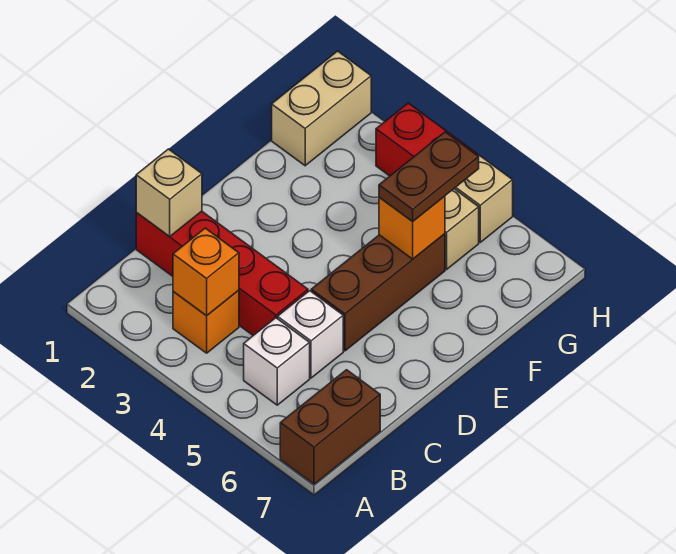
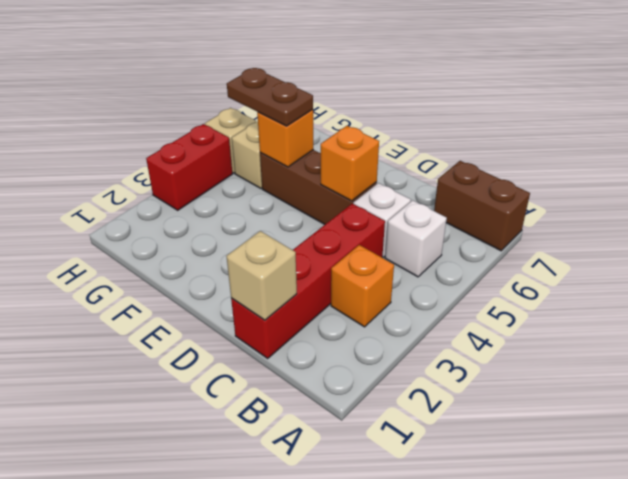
orange brick B3 level 2 -> orange brick D5 level 2
tan brick G1:H1 level 1 -> none

